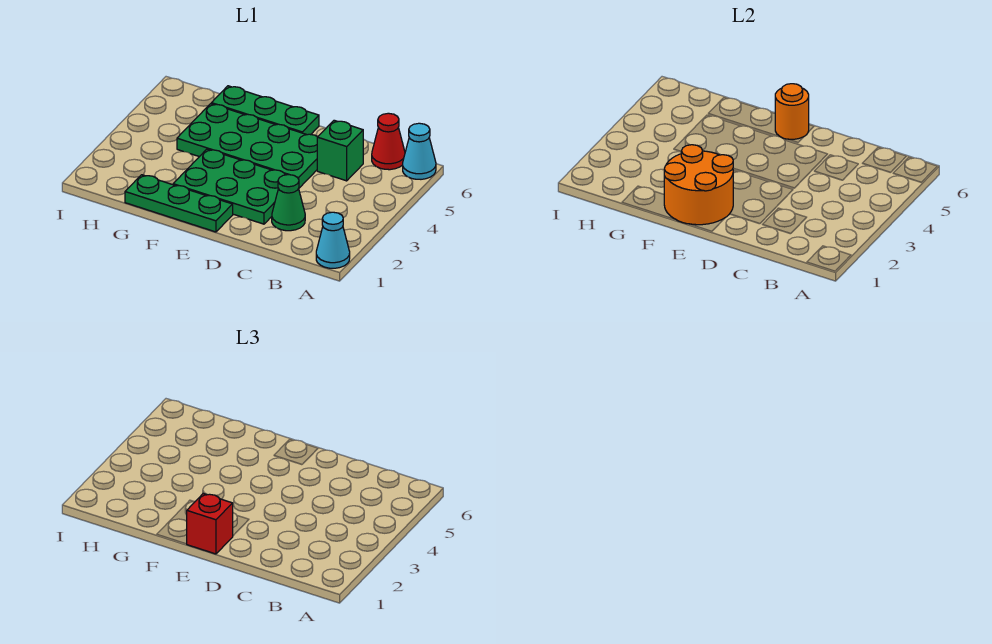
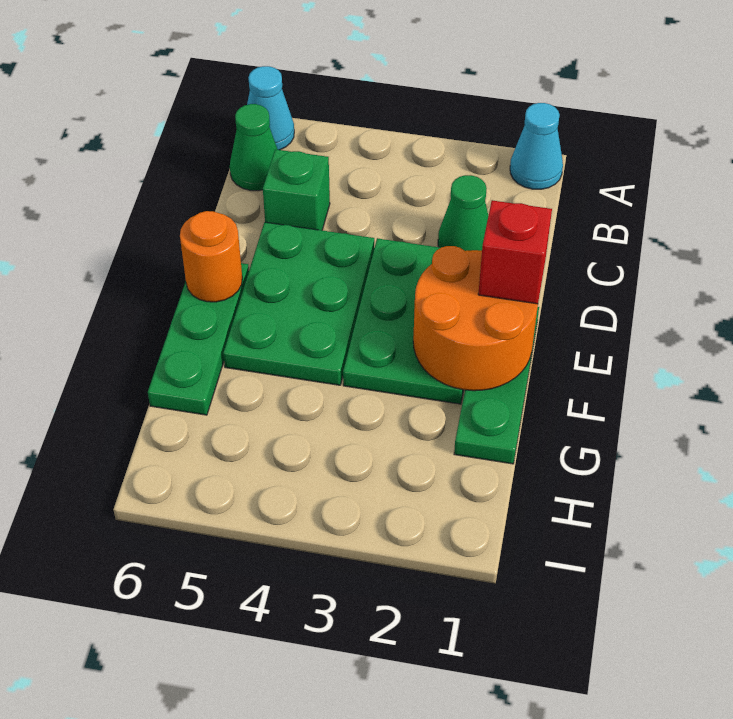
red cone B6 level 1 -> green cone B6 level 1
green plate D4:G5 level 1 -> green plate D4:F5 level 1

